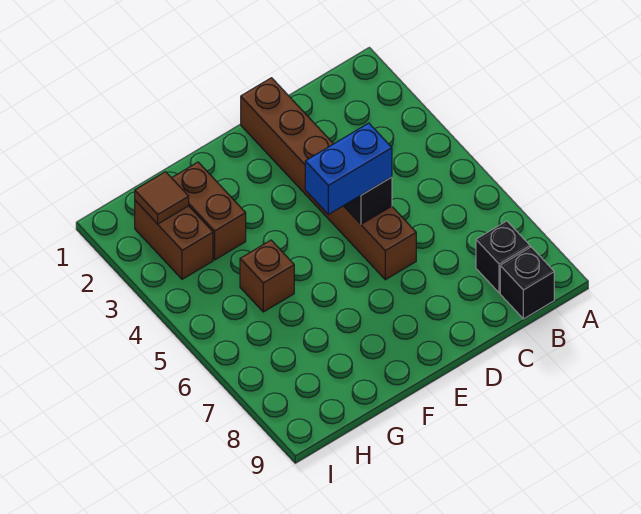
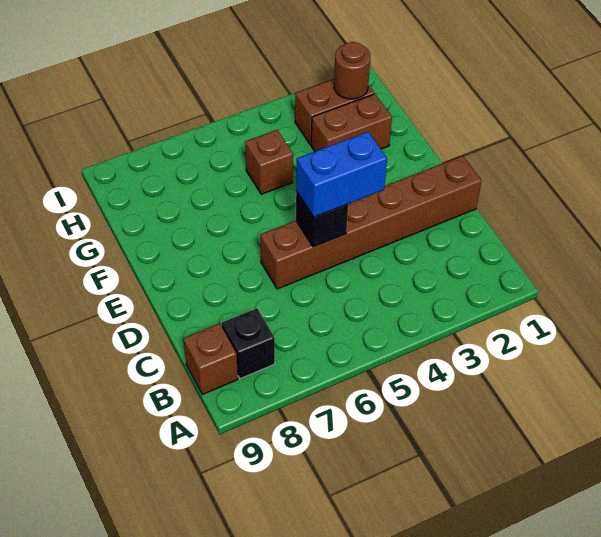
black brick B9 level 1 -> brown brick B9 level 1
blue brick D5:E5 level 3 -> blue brick D4:D5 level 3
brown tile H2 level 2 -> brown round brick H2 level 2

